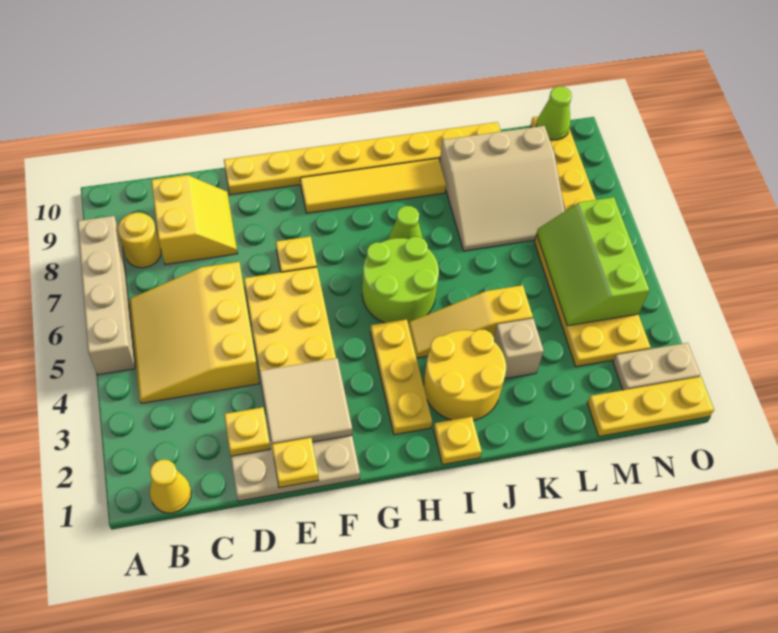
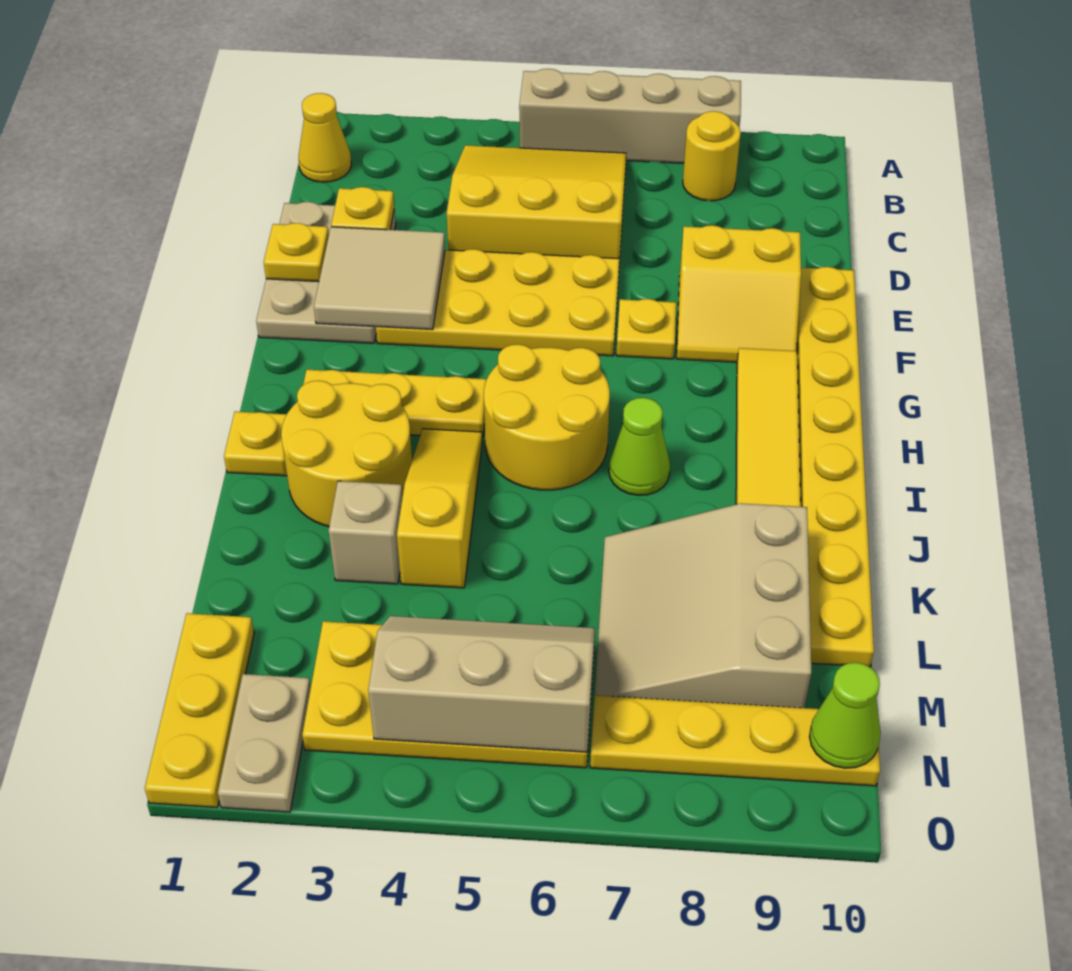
yellow slope C8:D9 level 1 top C -> yellow slope E8:F9 level 1 top E
lime round brick H5:I6 level 1 -> yellow round brick H5:I6 level 1
lime slope M4:N6 level 2 top N -> tan slope M4:N6 level 2 top N

